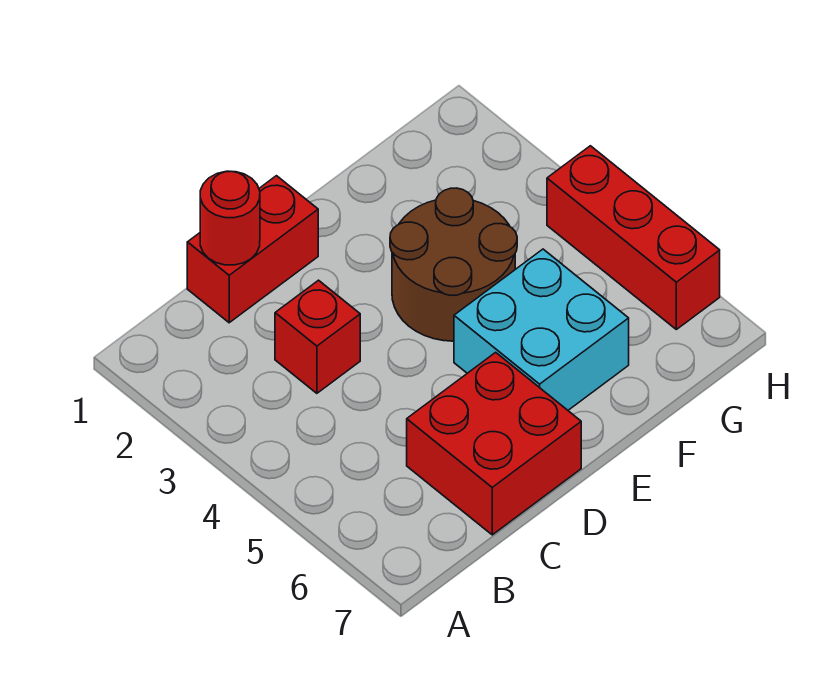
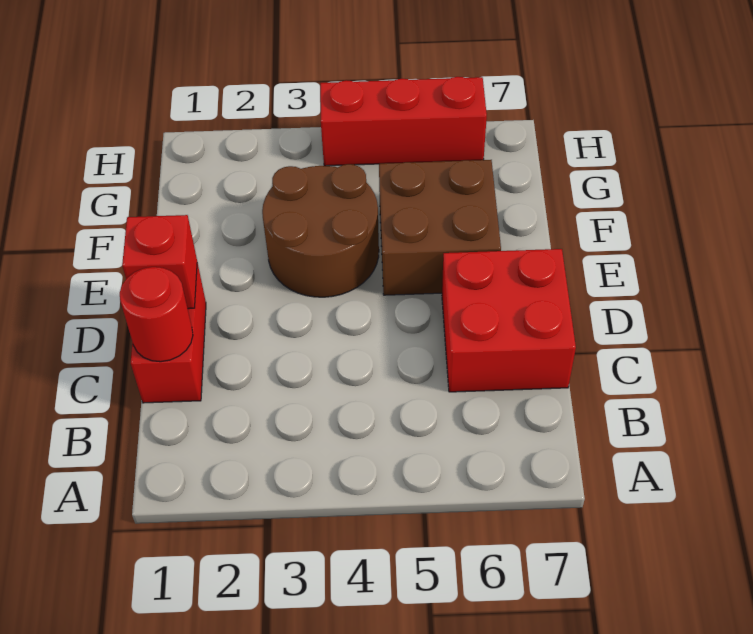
red brick C3 level 1 -> red brick D1 level 2
cyan brick E5:F6 level 1 -> brown brick E5:F6 level 1

